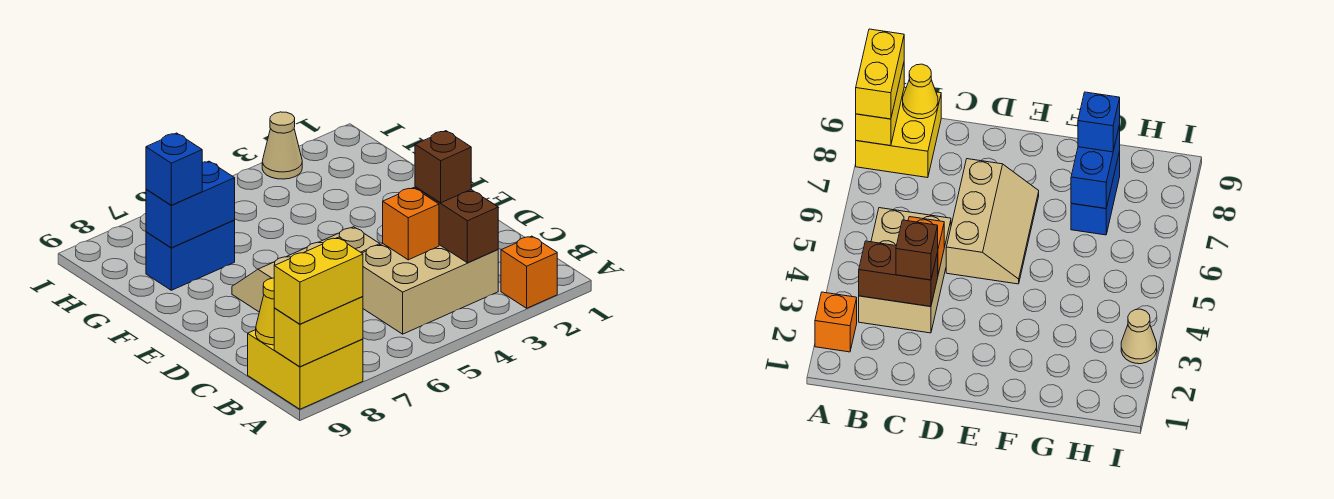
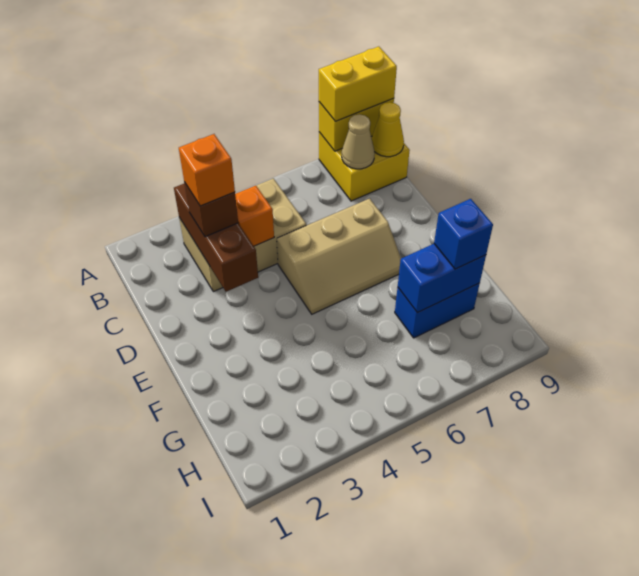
orange brick A2 level 1 -> orange brick C3 level 4
brown brick B3:C3 level 2 -> brown brick B3:D3 level 2
tan cone I3 level 1 -> tan cone B8 level 2

